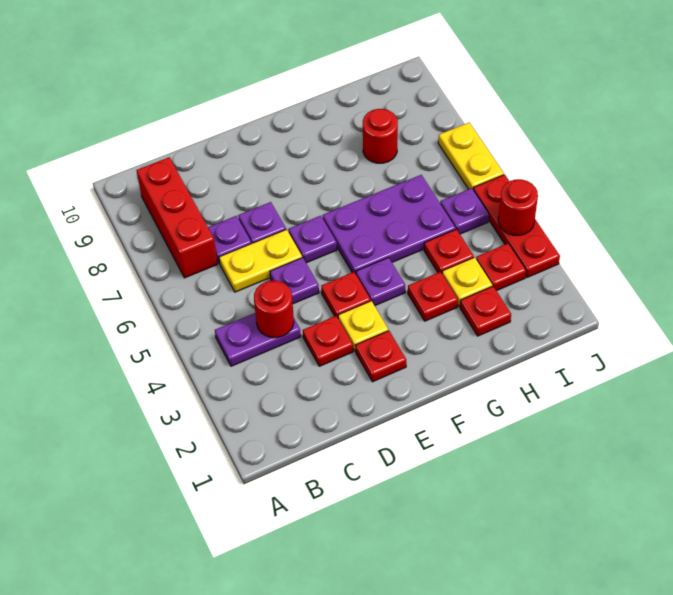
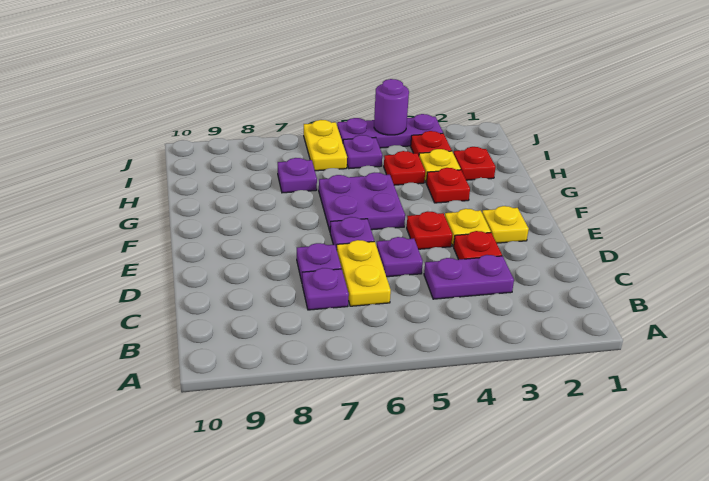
purple plate B4:C4 level 1 -> purple plate C3:C4 level 1
red brick B7:B9 level 1 -> none
red round brick C4 level 2 -> none
red plate E2 level 1 -> yellow plate E2 level 1
purple plate F4 level 1 -> purple plate H7 level 1
purple plate F5:H6 level 1 -> purple plate F5:G6 level 1
red round brick H8 level 1 -> none
red plate J3:J5 level 1 -> purple plate J3:J5 level 1
red round brick J4 level 2 -> purple round brick J4 level 2
yellow plate J6:J7 level 1 -> yellow plate I6:J6 level 1

